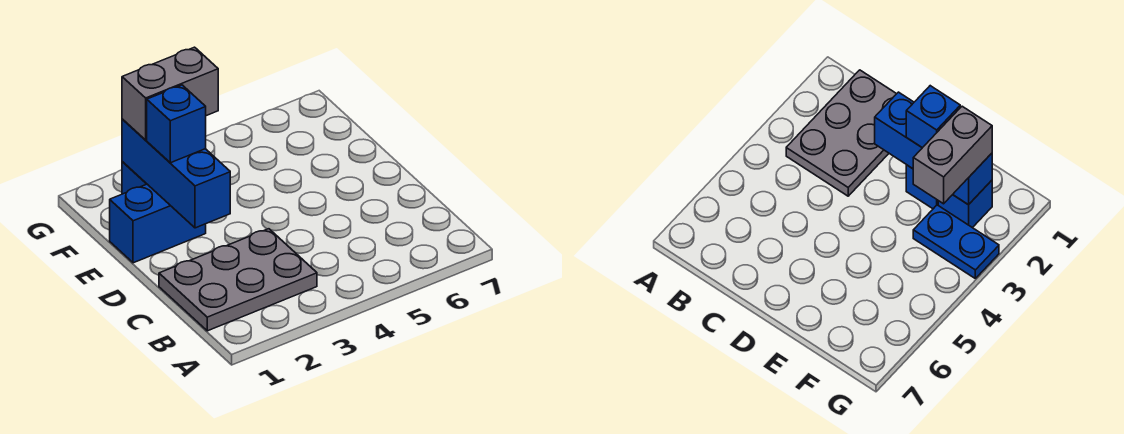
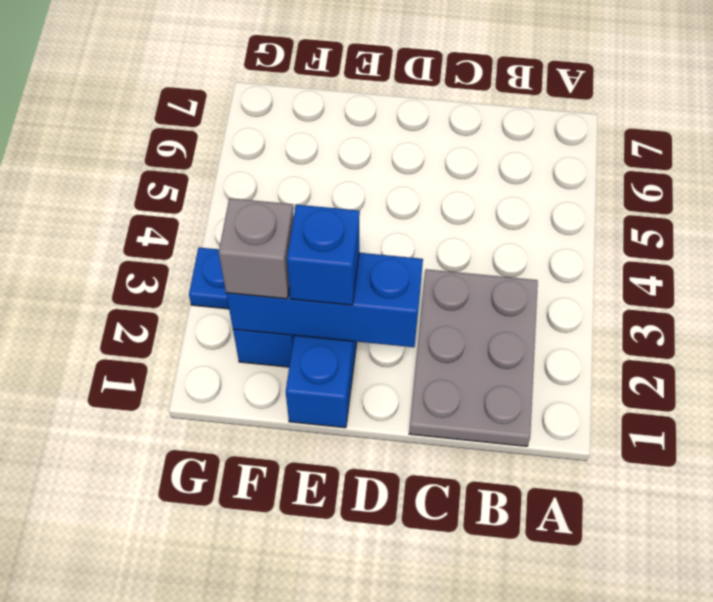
grey brick F2:F3 level 3 -> grey brick F2 level 3

